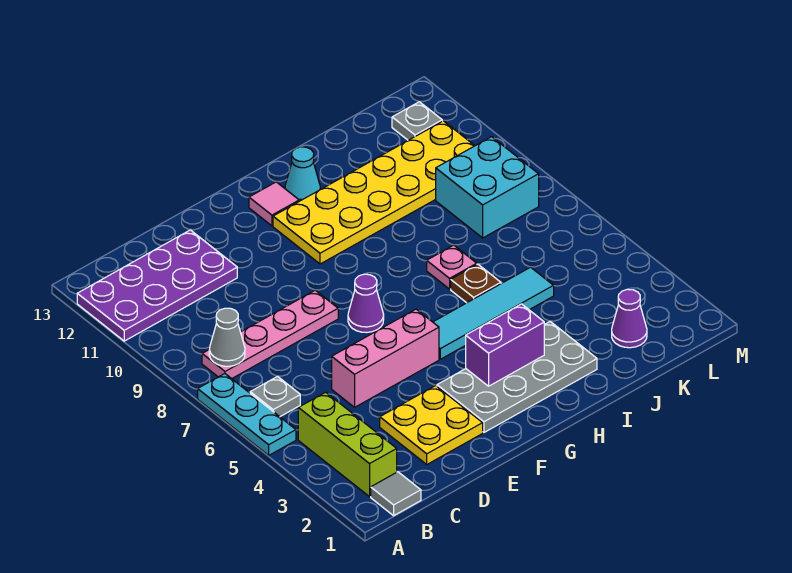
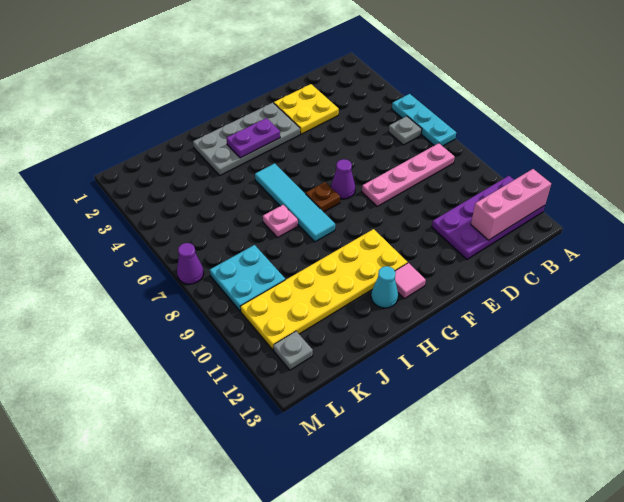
grey tile B1 level 1 -> none
lime brick B2:B4 level 1 -> none
grey cone B8 level 2 -> none
pink brick D5:F5 level 1 -> pink brick A12:C12 level 2
purple brick G3:H3 level 2 -> purple plate G3:H3 level 2
cyan tile G5:J5 level 1 -> cyan tile H5:H8 level 1
brown plate I6 level 1 -> brown plate G7 level 1
purple cone K2 level 1 -> purple cone M7 level 1
cyan brick K8:L9 level 1 -> cyan plate K8:L9 level 1

